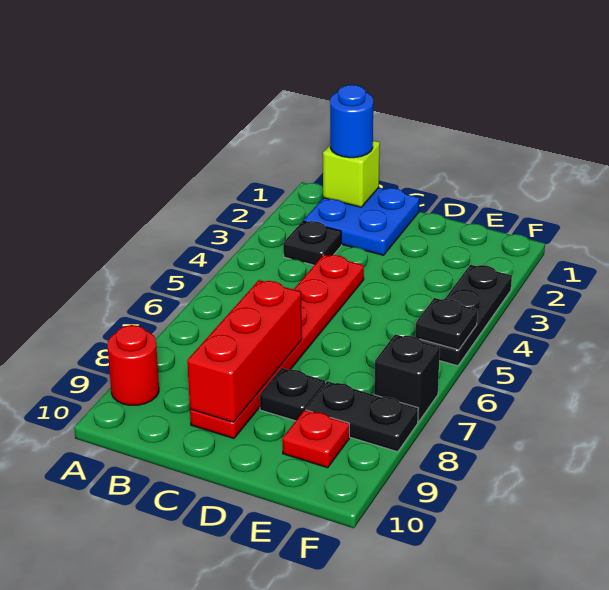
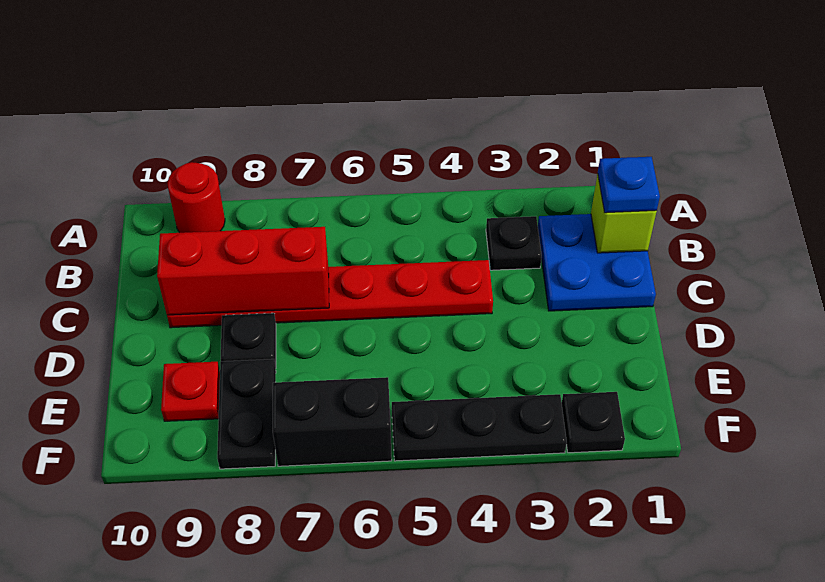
blue round brick B1 level 3 -> blue plate B1 level 3
black plate F5 level 2 -> black plate F2 level 1
black brick F7 level 1 -> black brick F6:F7 level 1

